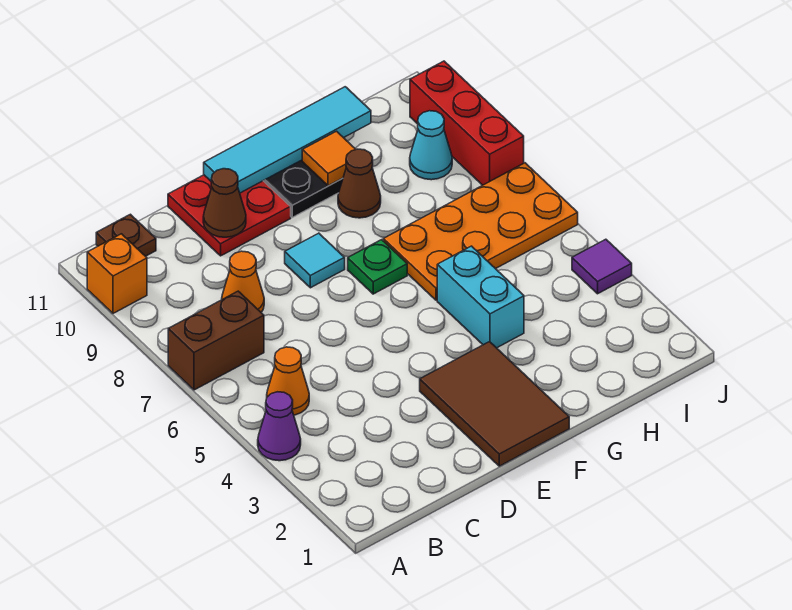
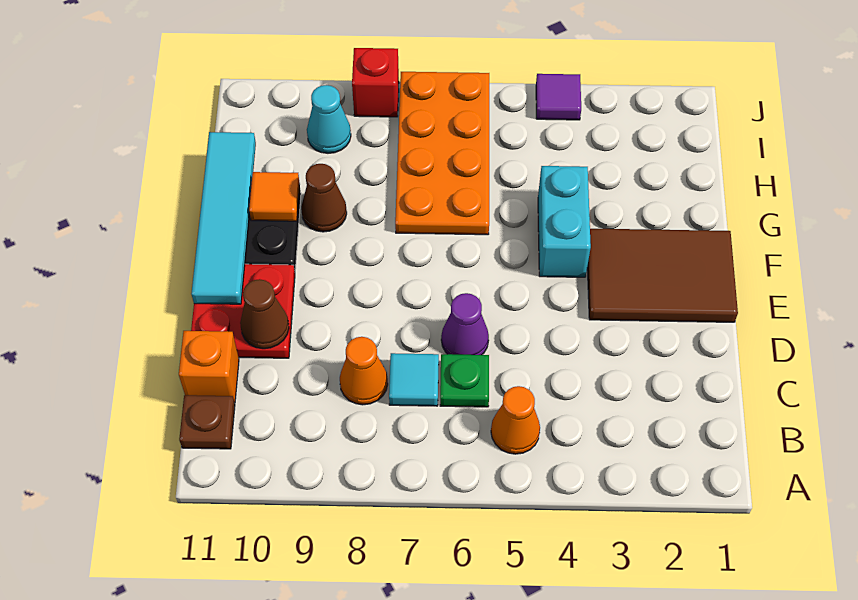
purple cone A4 level 1 -> purple cone D6 level 1
brown brick A7:B7 level 1 -> none
orange brick A10 level 1 -> orange brick C11 level 1
cyan tile E8 level 1 -> cyan tile C7 level 1
green plate F7 level 1 -> green plate C6 level 1
cyan brick G4:G5 level 1 -> cyan brick F4:G4 level 1
red brick J8:J10 level 1 -> red brick J8 level 1

